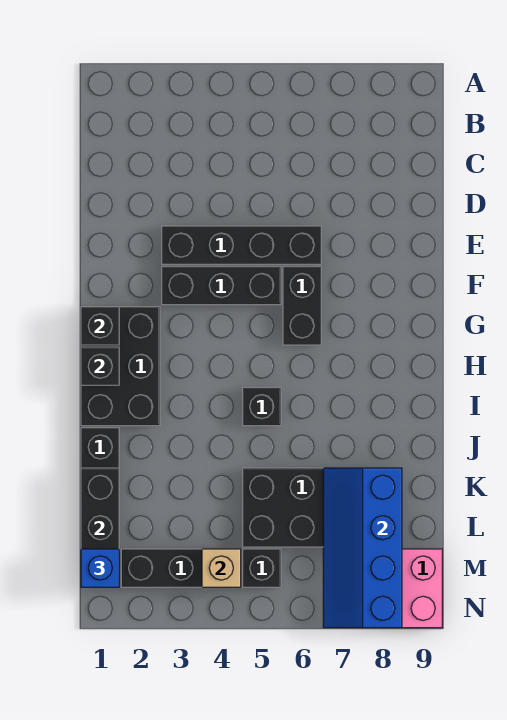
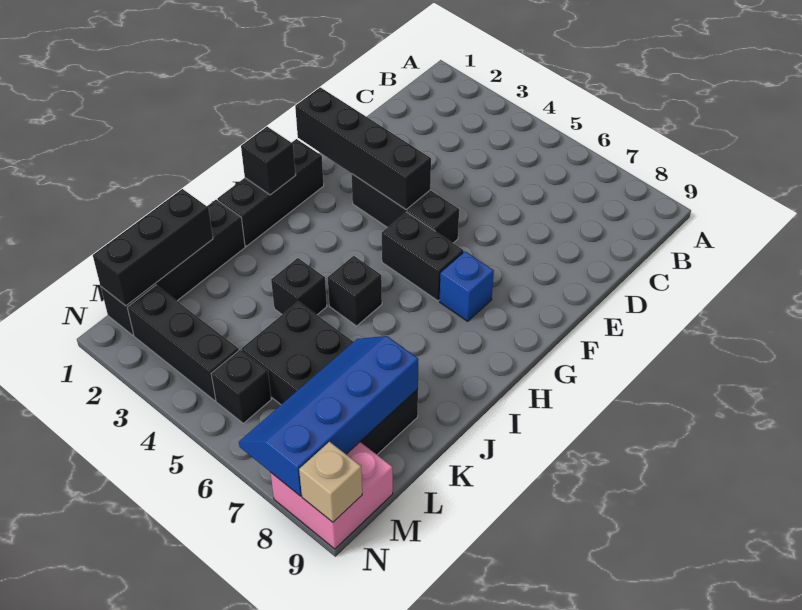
black brick E3:E6 level 1 -> black brick F1:F4 level 2
black brick F6:G6 level 1 -> black brick G5:G6 level 1
black brick G1:I2 level 1 -> black brick G1:I1 level 1
black brick G1 level 2 -> black brick J4 level 1
blue brick M1 level 3 -> blue brick G7 level 1
tan brick M4 level 2 -> tan brick N9 level 2

